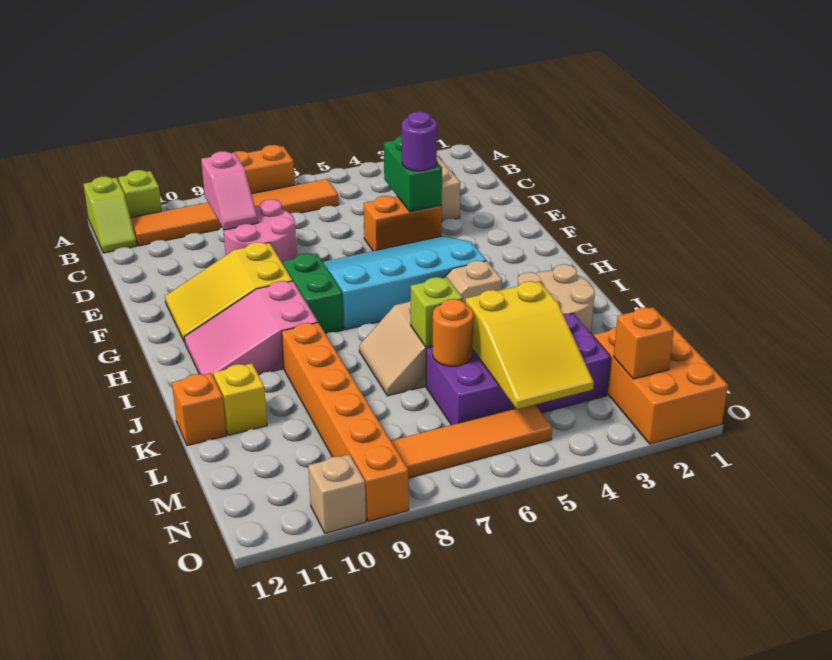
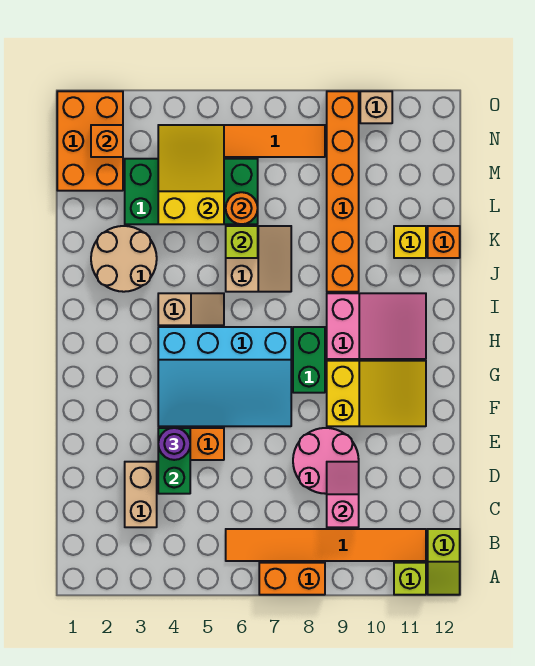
lime slope A12:B12 level 1 top A -> lime slope A12:B12 level 1 top B
purple brick L3:M6 level 1 -> green brick L3:M6 level 1

